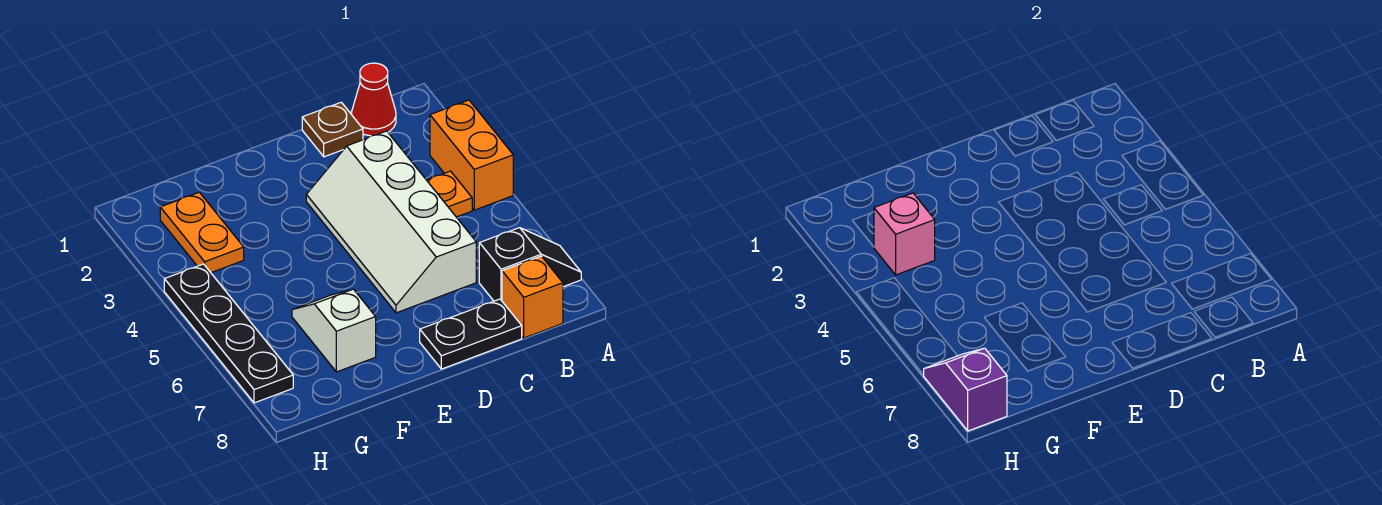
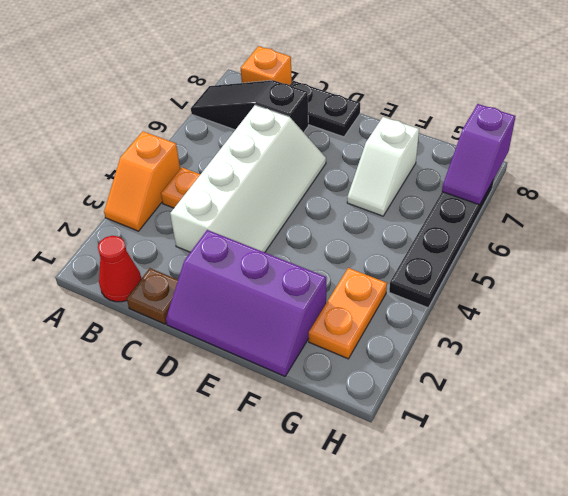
orange brick A3:A4 level 1 -> orange slope A3:A4 level 1 top 4
black slope A7:B7 level 1 top B -> black slope A7:C7 level 1 top C
none -> purple slope D1:F2 level 1 top 2
pink brick G3 level 2 -> none

